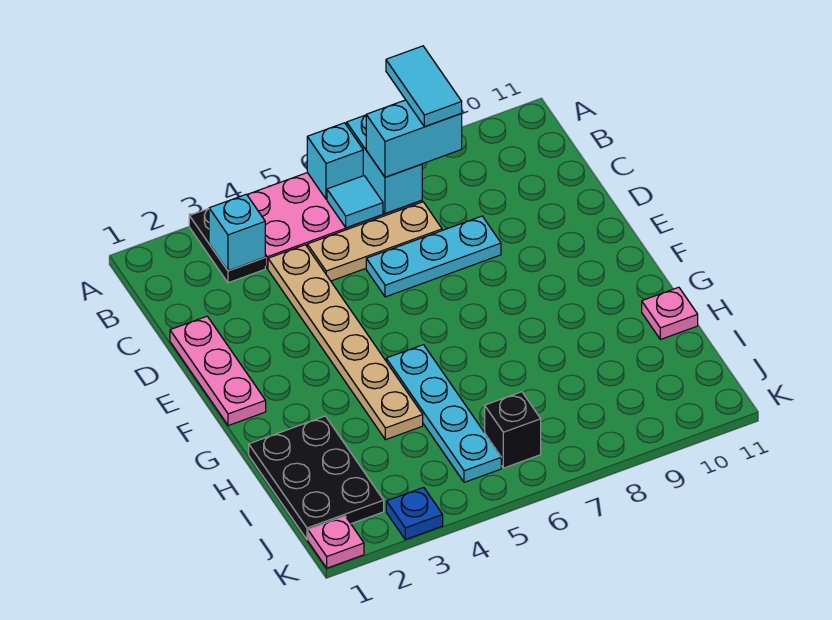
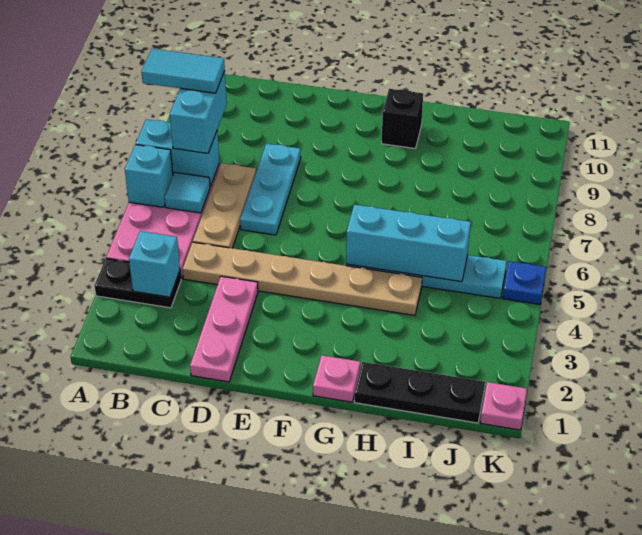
pink plate D1:F1 level 1 -> pink plate D1:D3 level 1
none -> cyan brick G5:I5 level 2
black plate H1:J2 level 1 -> black plate H1:J1 level 1
pink plate H11 level 1 -> pink plate G1 level 1
black brick J6 level 1 -> black brick G10 level 1
blue plate K3 level 1 -> blue plate K5 level 1

